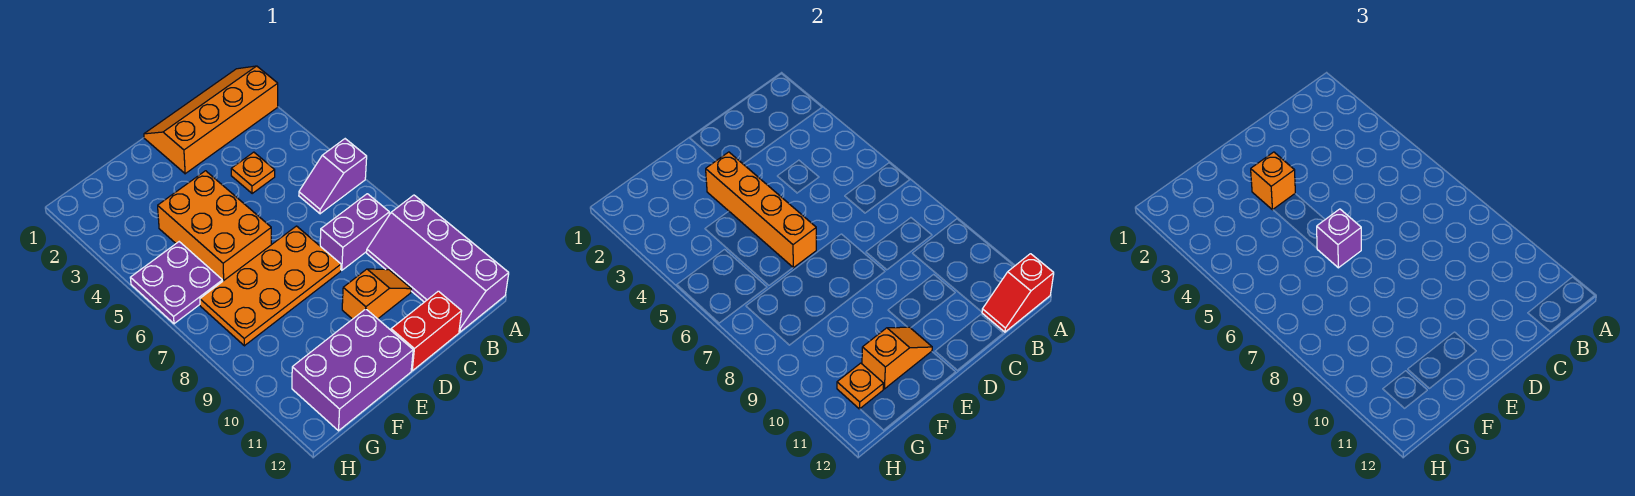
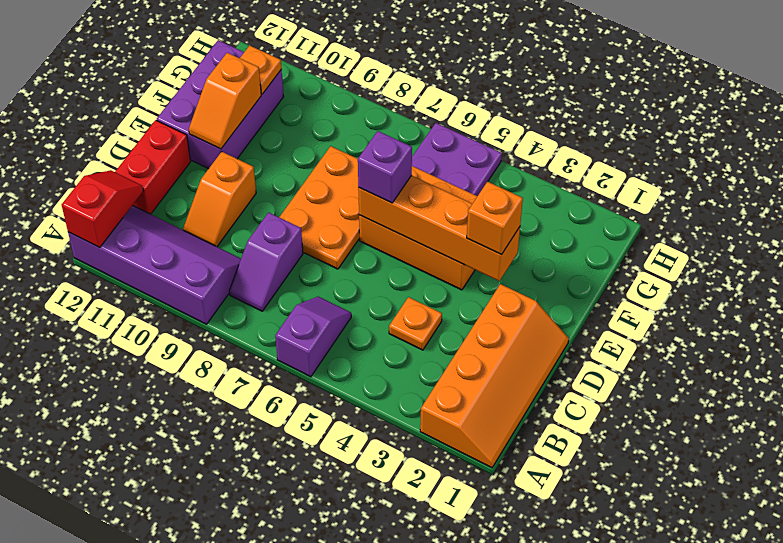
purple brick B8:C8 level 1 -> purple slope B8:C8 level 1 top C
orange plate D7:G8 level 1 -> orange plate D7:F8 level 1

